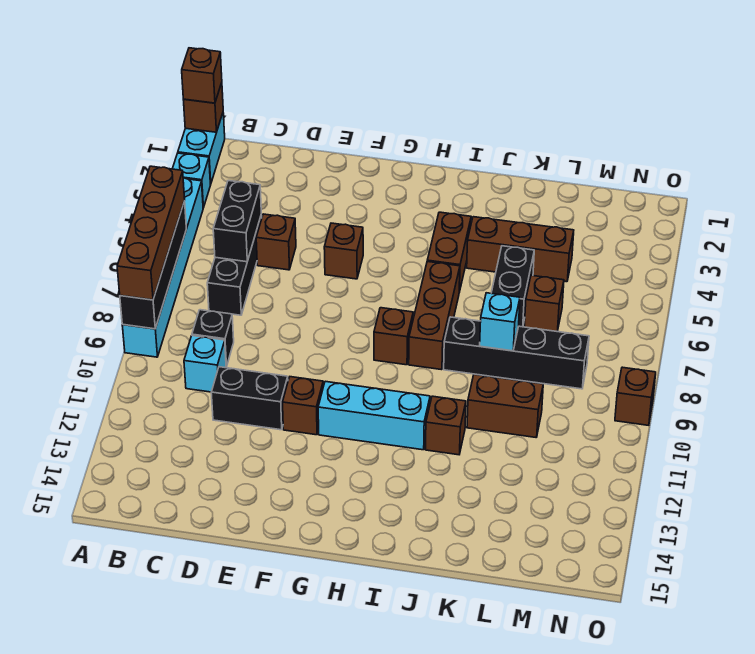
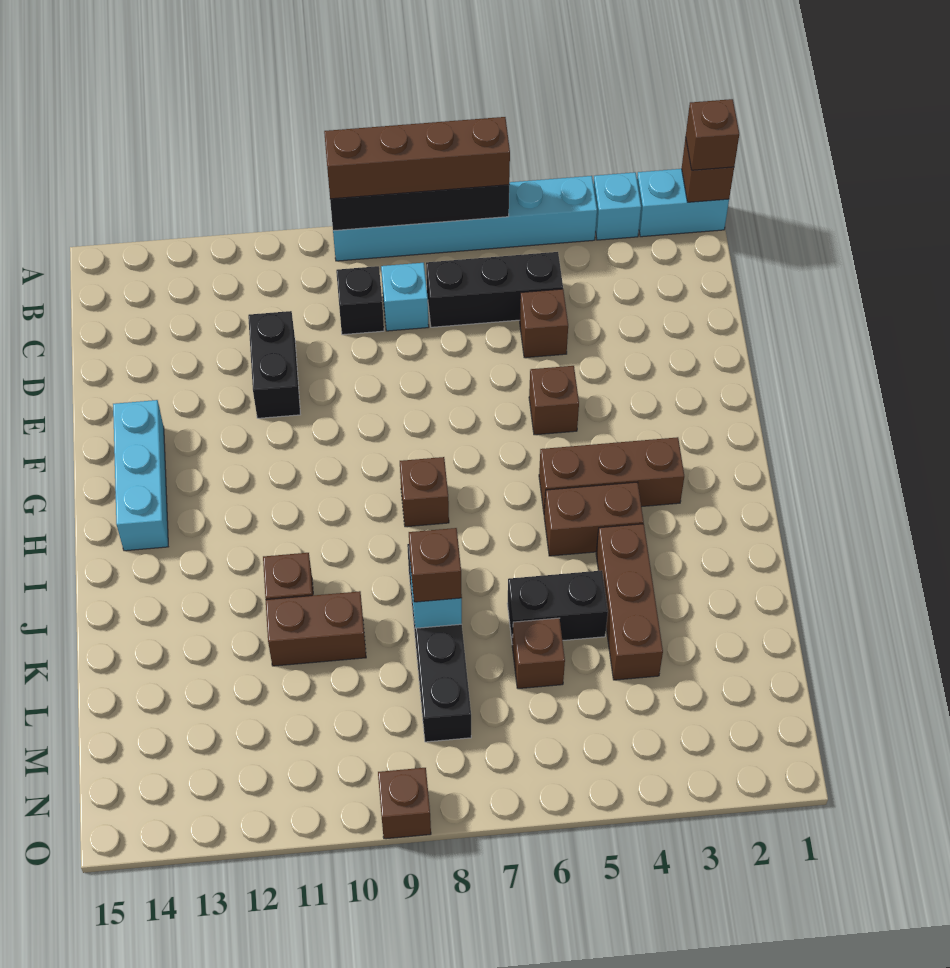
black brick C5:C6 level 2 -> none
cyan brick C10 level 1 -> cyan brick C8 level 1
brown brick F11 level 1 -> brown brick K8 level 3
cyan brick G11:I11 level 1 -> cyan brick F14:H14 level 1
brown brick I6:I8 level 1 -> brown brick H3:H5 level 1
brown brick K10:L10 level 1 -> brown brick K10:K11 level 1

